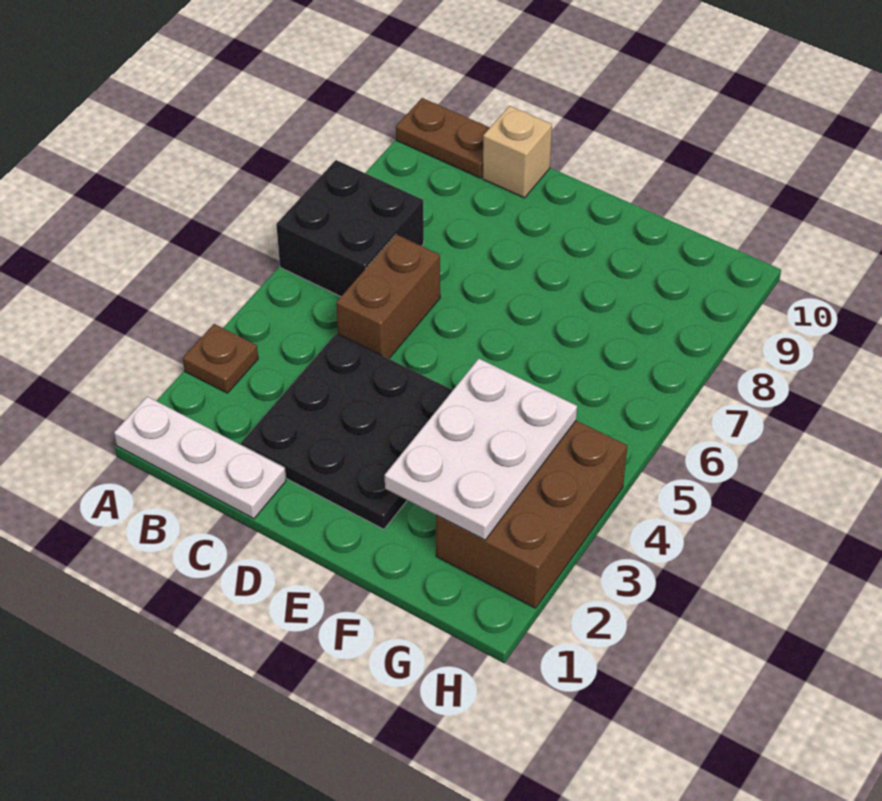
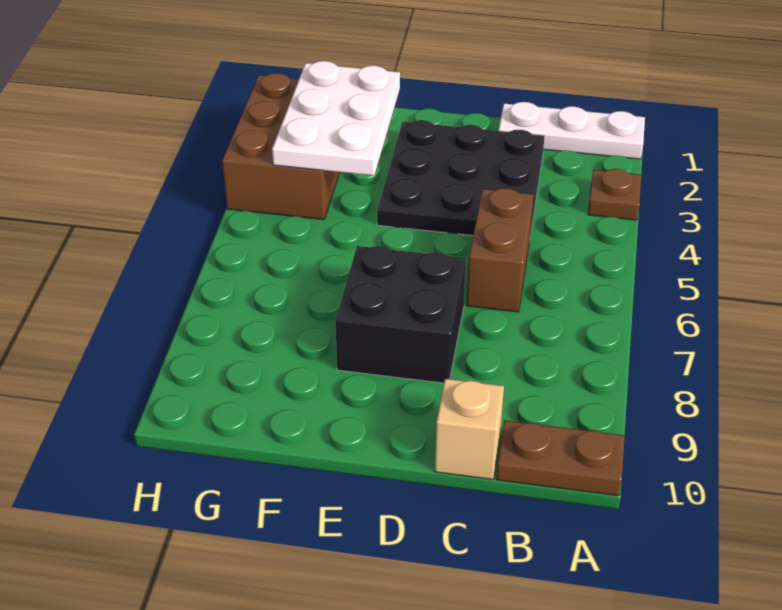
black brick A6:B7 level 1 -> black brick D7:E8 level 1

